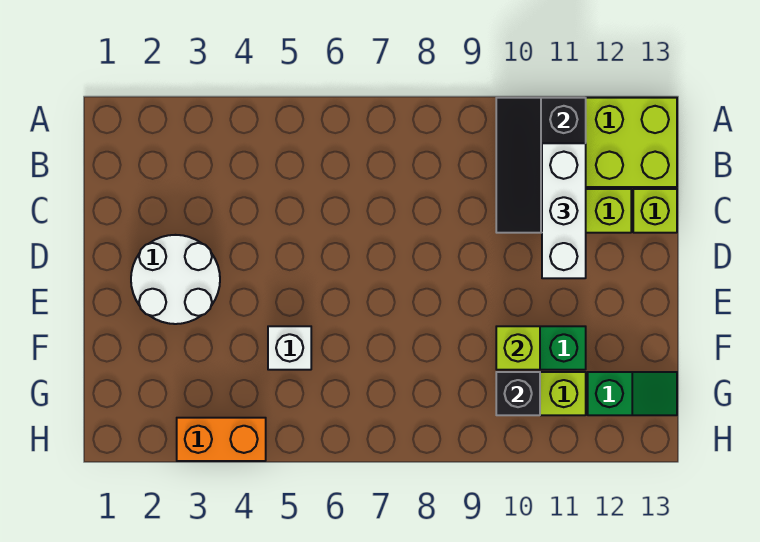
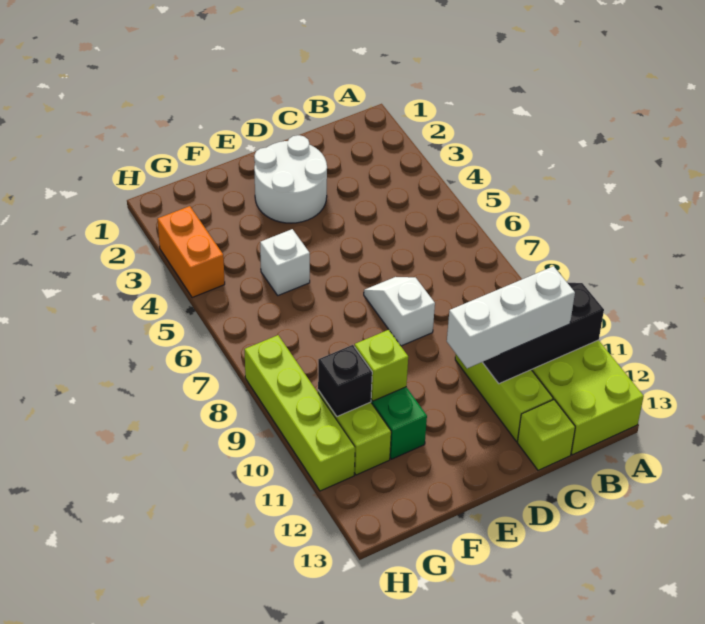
none -> white slope D7:D8 level 1 top 8
green slope G12:G13 level 1 top 12 -> none
none -> lime brick H8:H11 level 1

